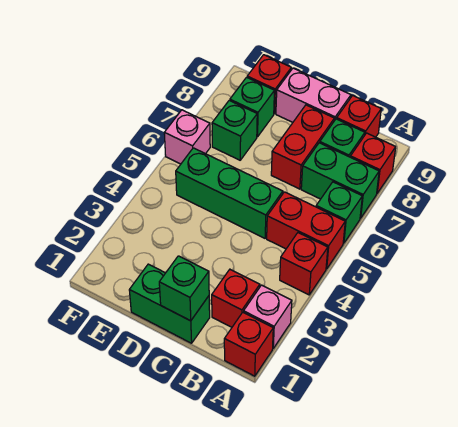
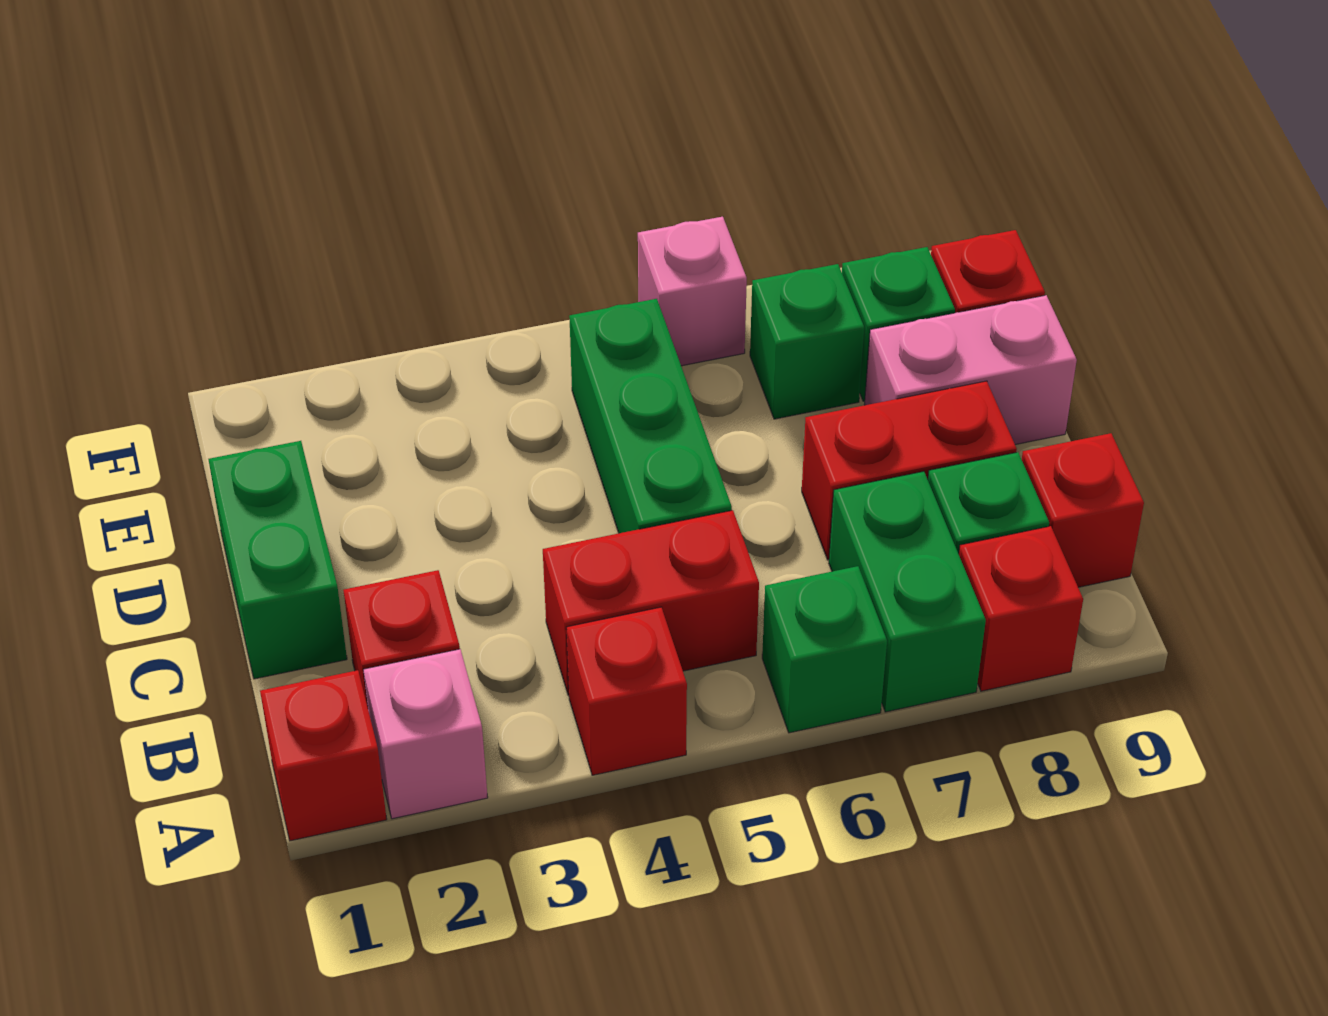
red brick A5:B5 level 1 -> red brick B4:B5 level 1
green brick C1 level 2 -> none
pink brick C9:D9 level 1 -> pink brick D8:D9 level 1

